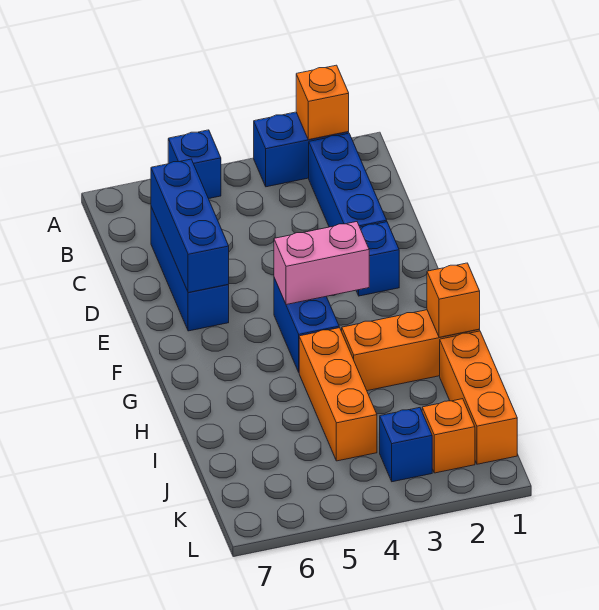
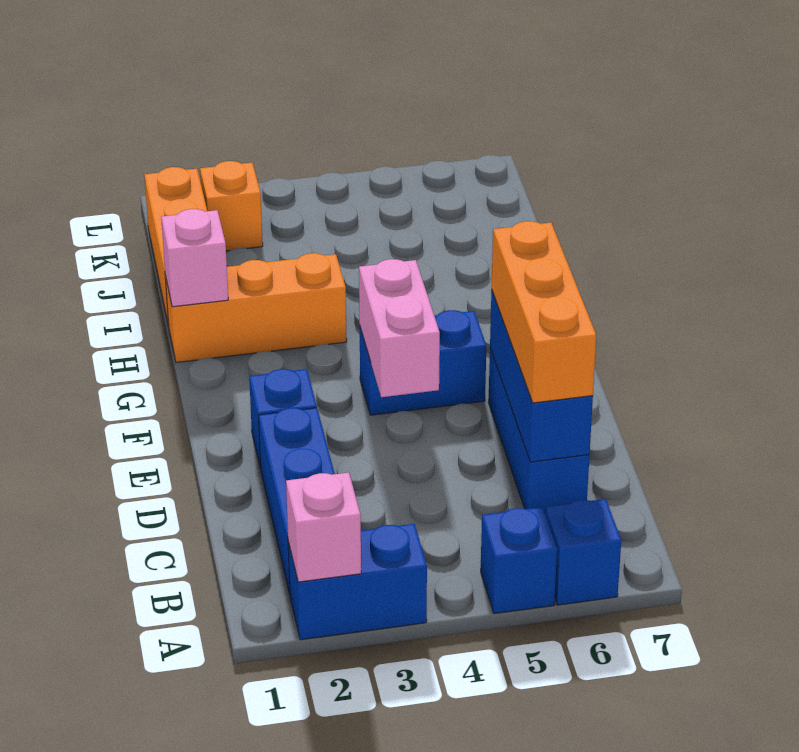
orange brick A2 level 2 -> pink brick A2 level 2
pink brick F3:F4 level 2 -> pink brick E4:F4 level 2
blue brick F4:G4 level 1 -> blue brick F4:F5 level 1
orange brick H1 level 2 -> pink brick H1 level 2
orange brick H4:J4 level 1 -> orange brick C6:E6 level 3
blue brick K3 level 1 -> blue brick A6 level 1

